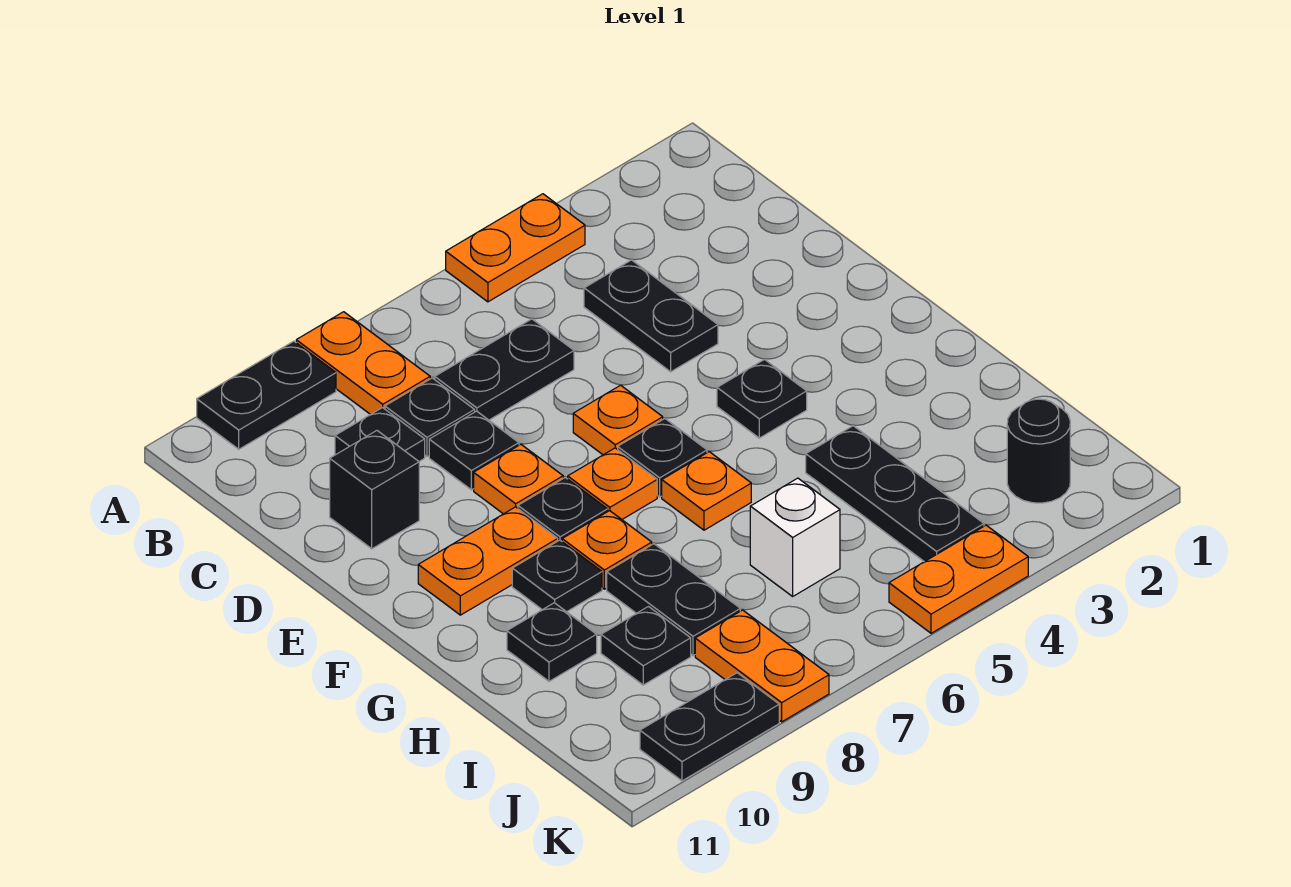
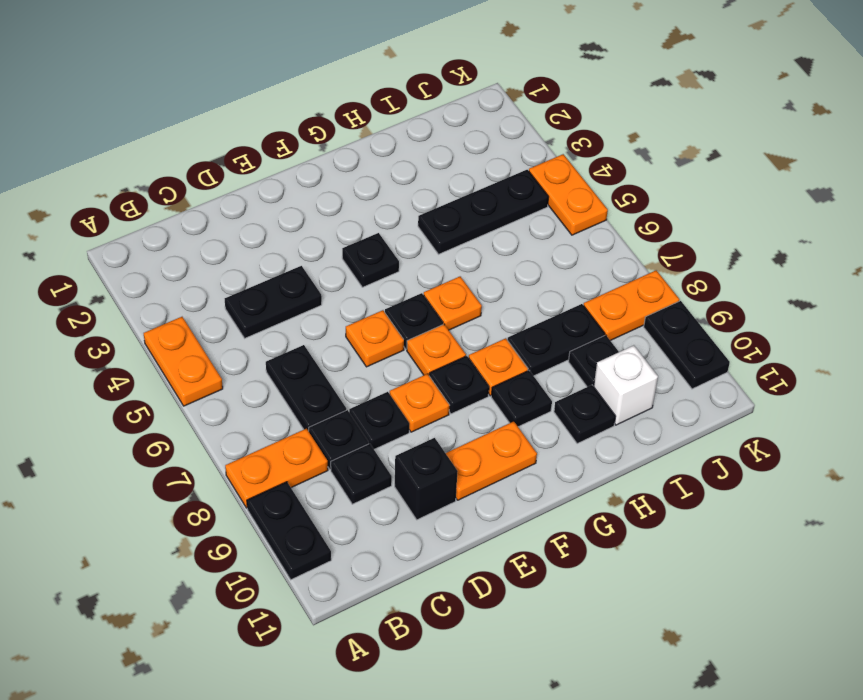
orange plate F9:F10 level 1 -> orange plate E10:F10 level 1
white brick I6 level 1 -> white brick I10 level 1
black round brick J2 level 1 -> none

